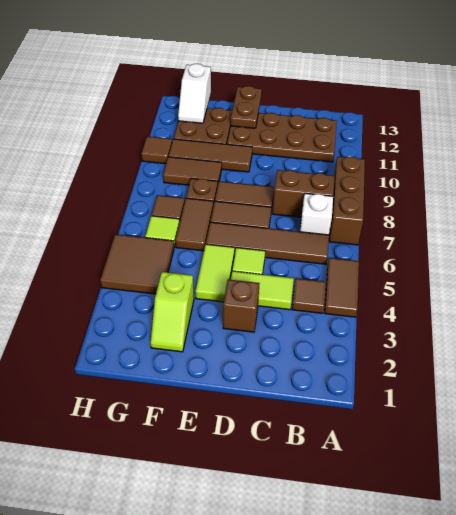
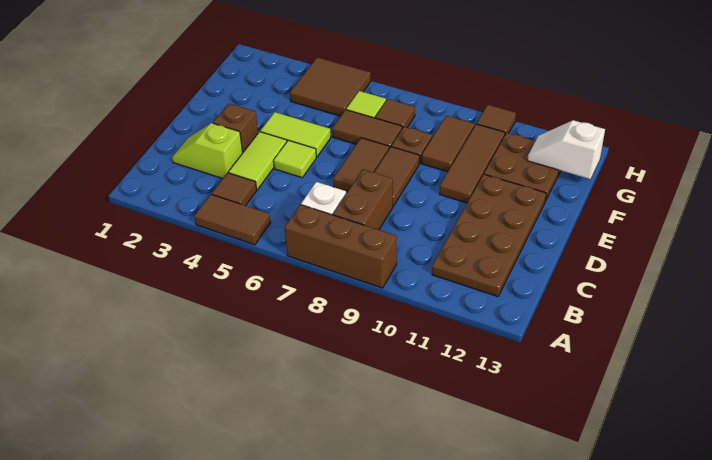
brown tile B6:E6 level 1 -> none
brown plate E12:E13 level 2 -> none
lime slope F2:F3 level 1 top 3 -> lime slope C2:C3 level 1 top 3

